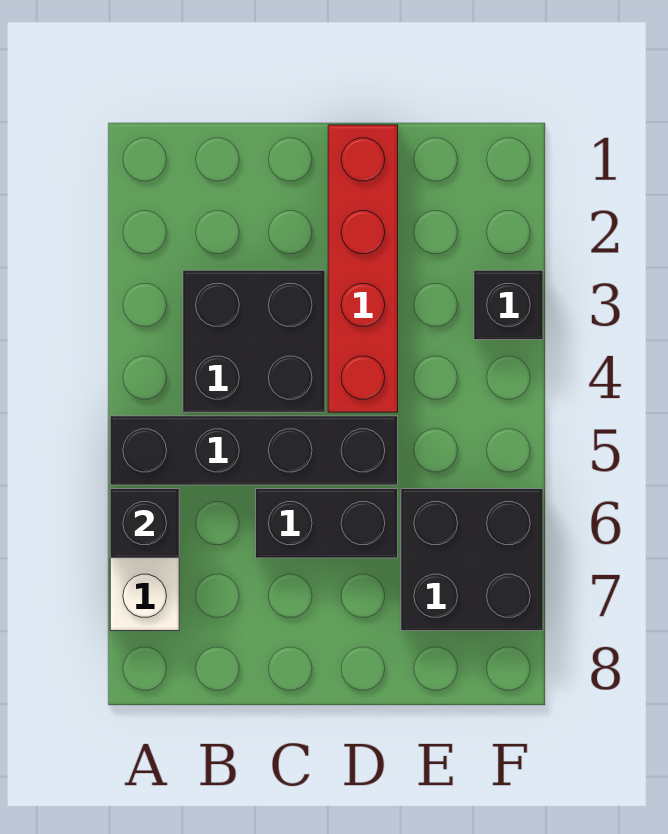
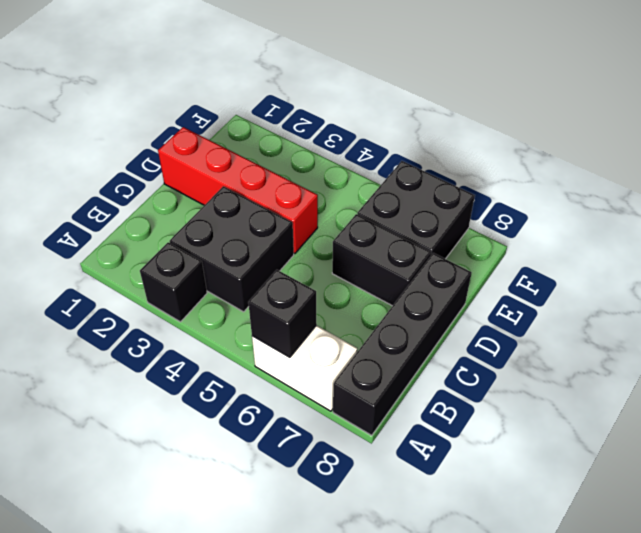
black brick A5:D5 level 1 -> black brick A8:D8 level 1
black brick C6:D6 level 1 -> black brick D6:D7 level 1
black brick F3 level 1 -> black brick A3 level 1

